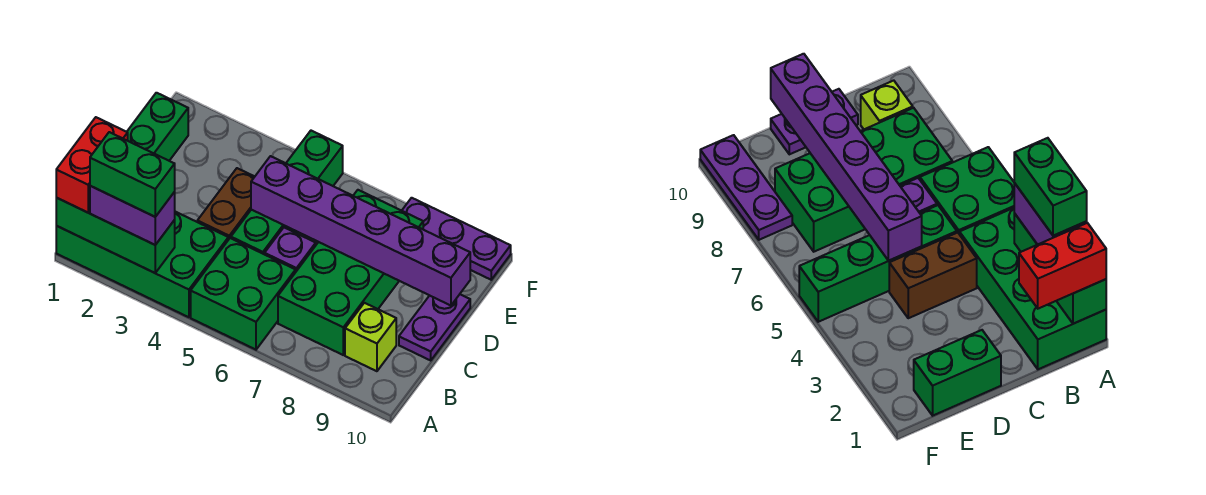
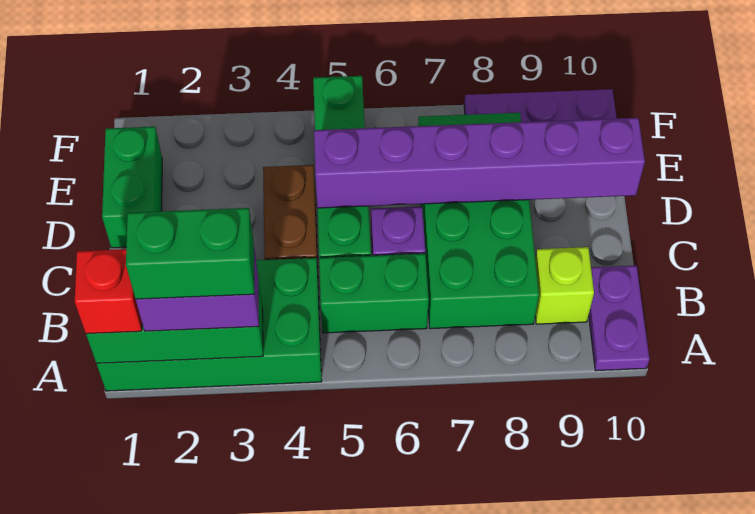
red brick A1:B1 level 3 -> red brick A1 level 3
green brick A5:B6 level 1 -> green brick B5:B6 level 1
purple plate C10:D10 level 1 -> purple plate A10:B10 level 1

